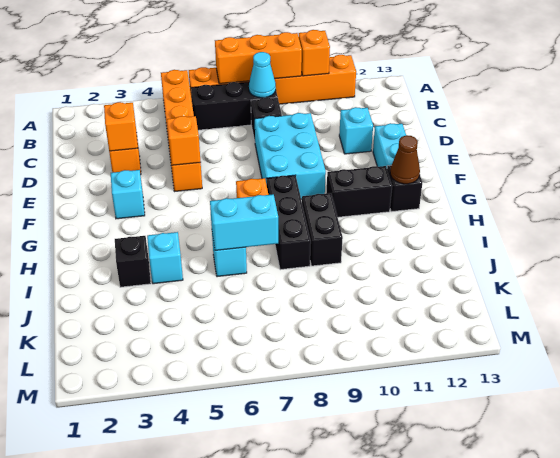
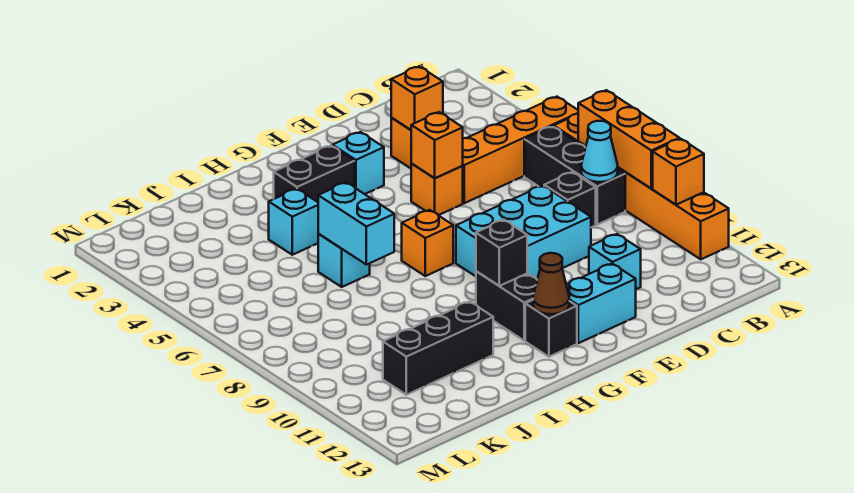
black brick G8:I8 level 1 -> black brick I11:K11 level 1
black brick H9:I9 level 1 -> black brick G3:H3 level 1
black brick I3 level 1 -> black brick G10 level 2

